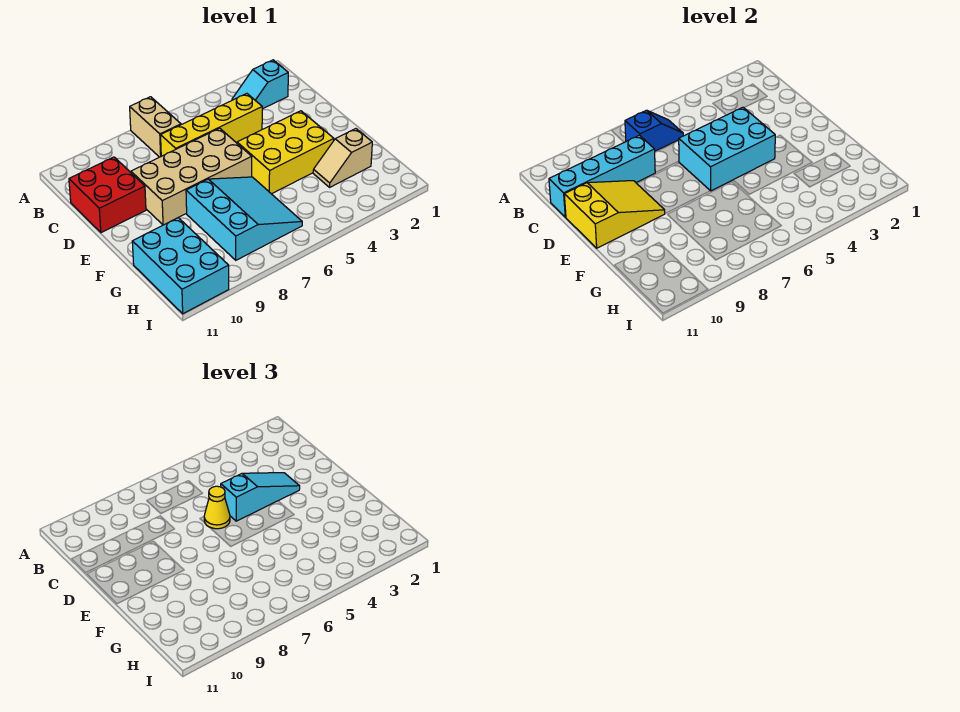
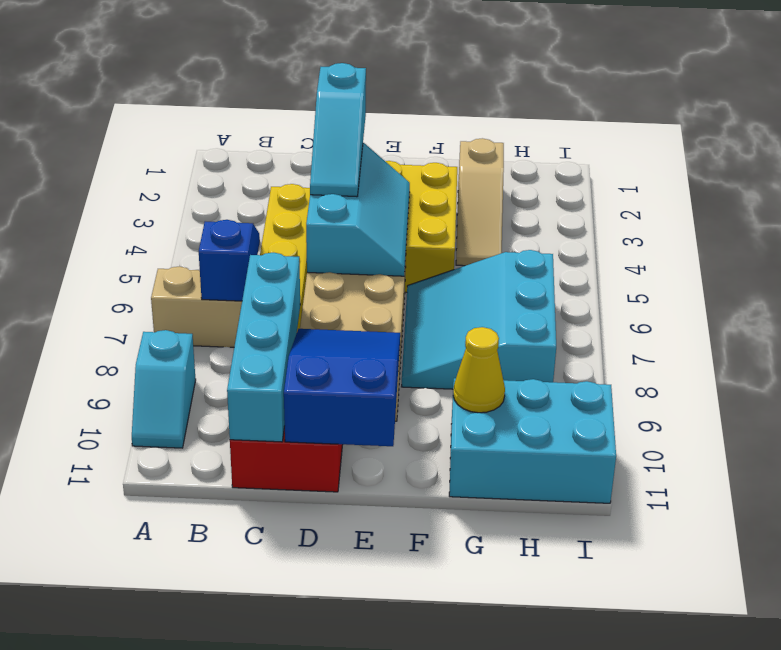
cyan slope B2:B3 level 1 top 2 -> cyan slope A9:A10 level 1 top 9
cyan slope D3:D5 level 3 top 5 -> cyan slope D3:D5 level 3 top 3
cyan brick D4:E6 level 2 -> cyan slope D4:E6 level 2 top D
yellow cone D6 level 3 -> yellow cone G10 level 2
yellow slope D9:E11 level 2 top 11 -> blue slope D9:E11 level 2 top 11
cyan slope F6:H8 level 1 top 8 -> cyan slope F6:H8 level 1 top H
tan slope G2:G3 level 1 top 2 -> tan slope G2:G4 level 1 top 2

